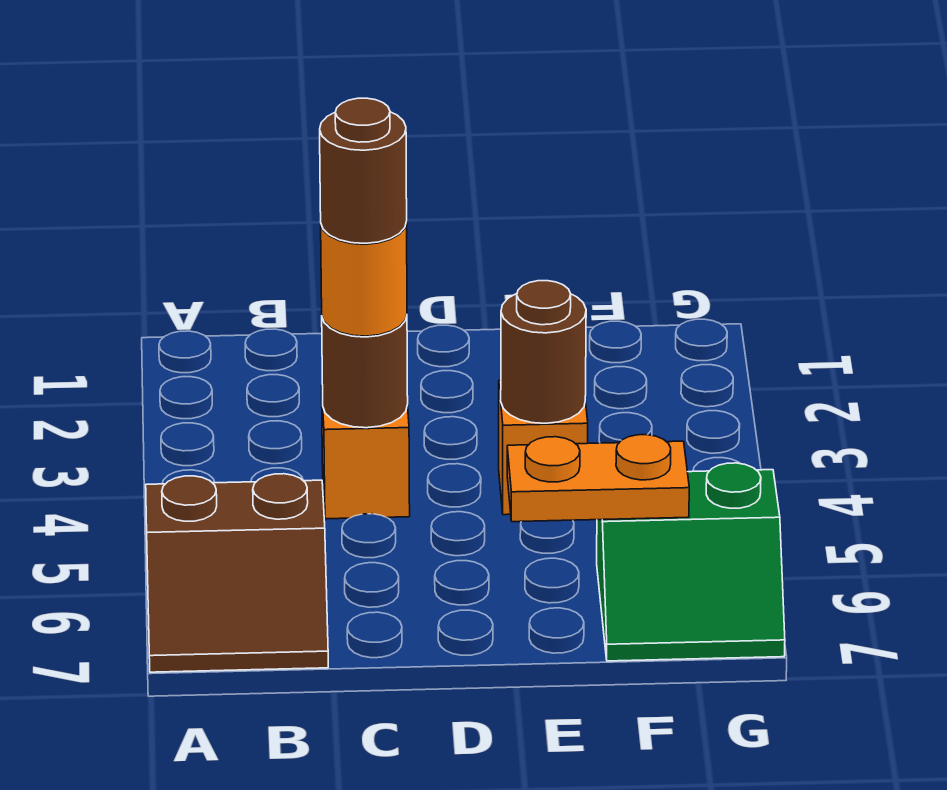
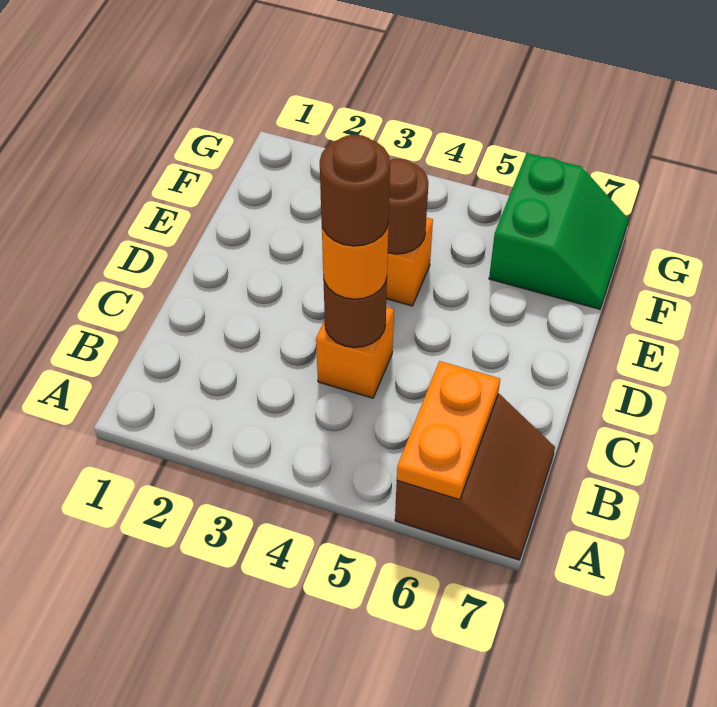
orange plate E6:F6 level 2 -> orange plate A6:B6 level 2

